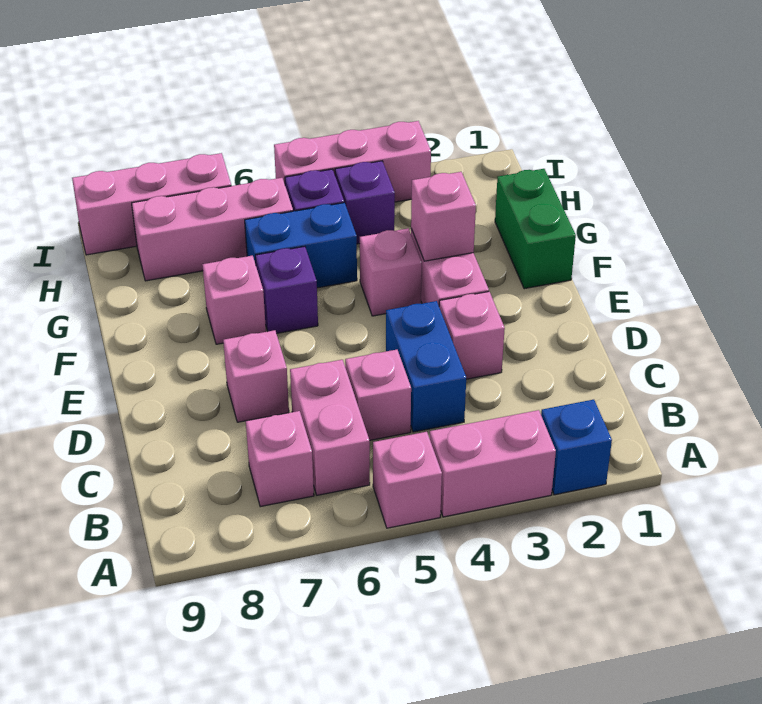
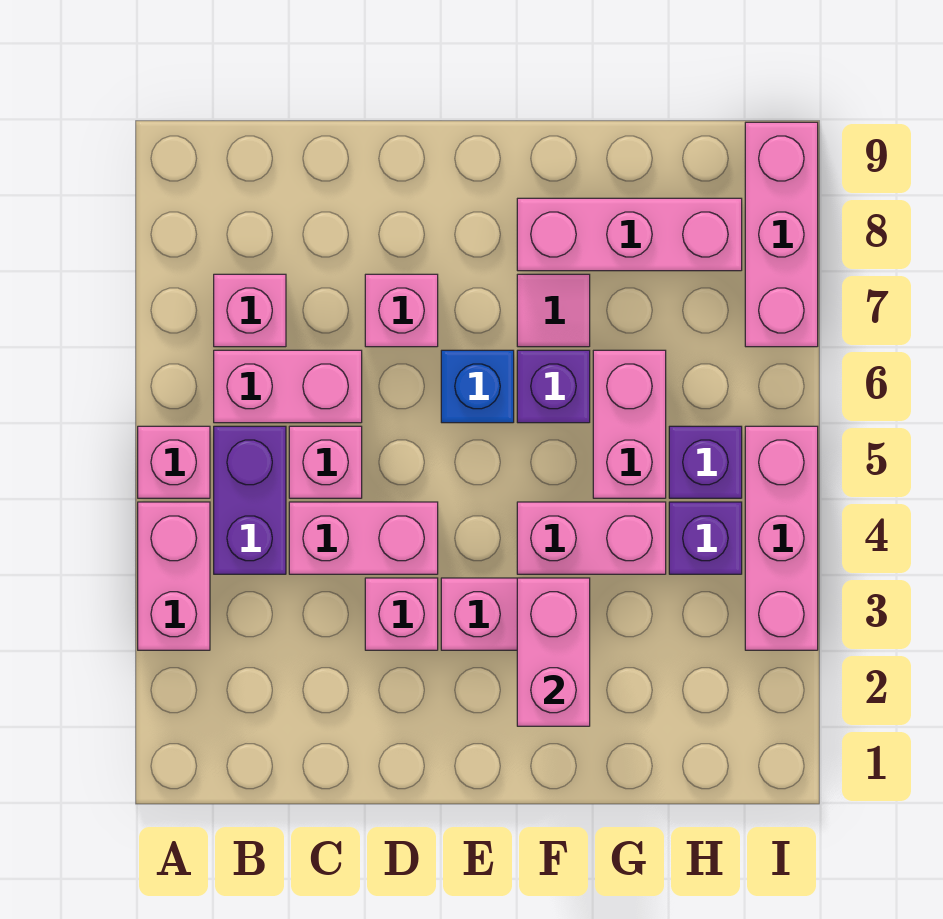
blue brick A2 level 1 -> blue brick E6 level 1
none -> purple brick B4:B5 level 1
blue brick C4:D4 level 1 -> pink brick C4:D4 level 1
green brick F1:G1 level 1 -> none
pink brick F3 level 2 -> pink brick F2:F3 level 2
pink brick F4 level 1 -> pink brick F4:G4 level 1
pink brick F7 level 1 -> pink tile F7 level 1
blue brick G5:G6 level 1 -> pink brick G5:G6 level 1
pink brick H6:H8 level 1 -> pink brick F8:H8 level 1

